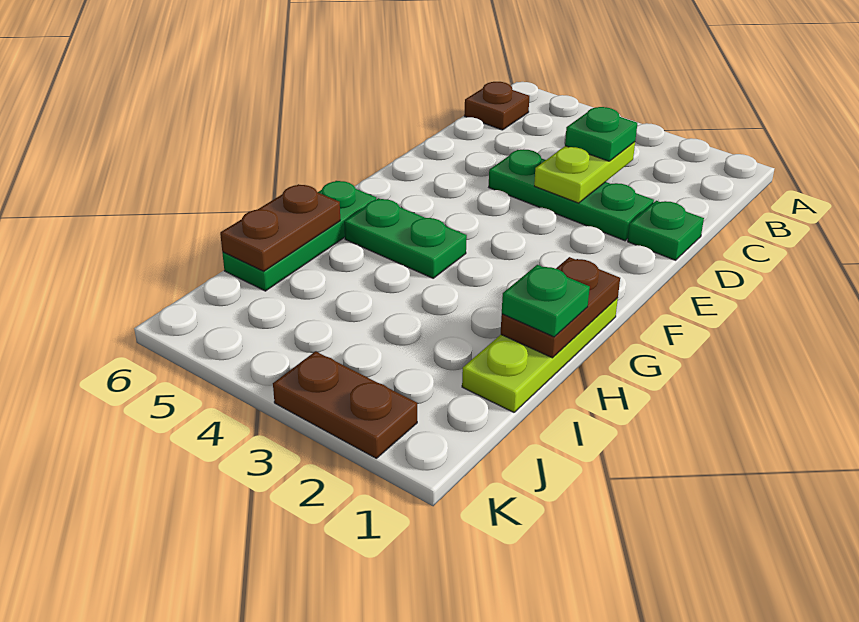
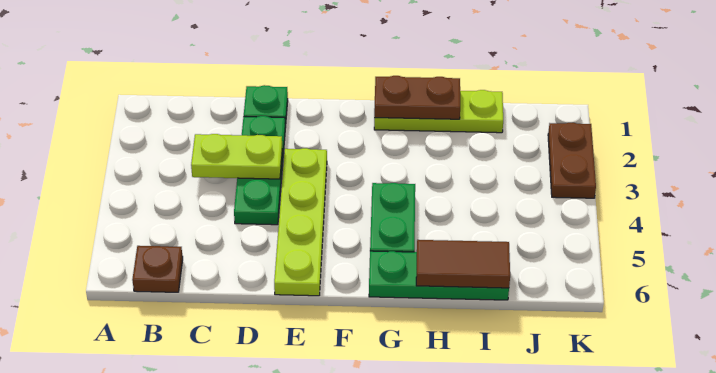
green plate C3 level 3 -> none
none -> lime plate E3:E6 level 1
green plate H1 level 3 -> none
brown plate H6:I6 level 2 -> brown tile H6:I6 level 2

